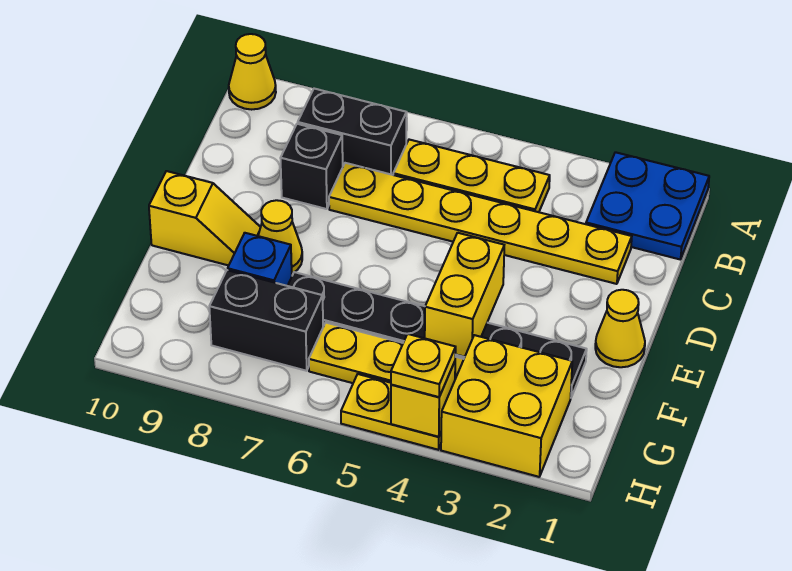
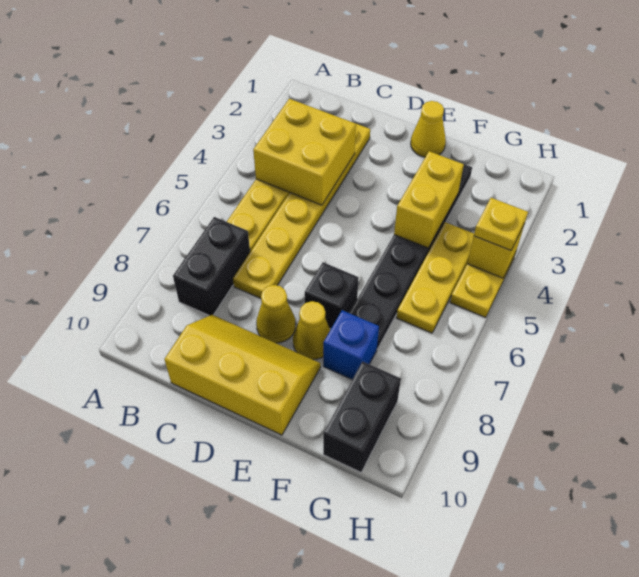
blue plate A1:B2 level 1 -> none
yellow cone A10 level 1 -> yellow cone D8 level 1
black brick C8 level 1 -> black brick E7 level 1
yellow brick E4:F4 level 2 -> yellow brick F3:F4 level 2
yellow slope E9:E10 level 1 top 10 -> yellow slope C9:E10 level 1 top 10
yellow brick G2:H3 level 1 -> yellow brick B3:C4 level 2
black brick G7:G8 level 1 -> black brick G9:G10 level 1

